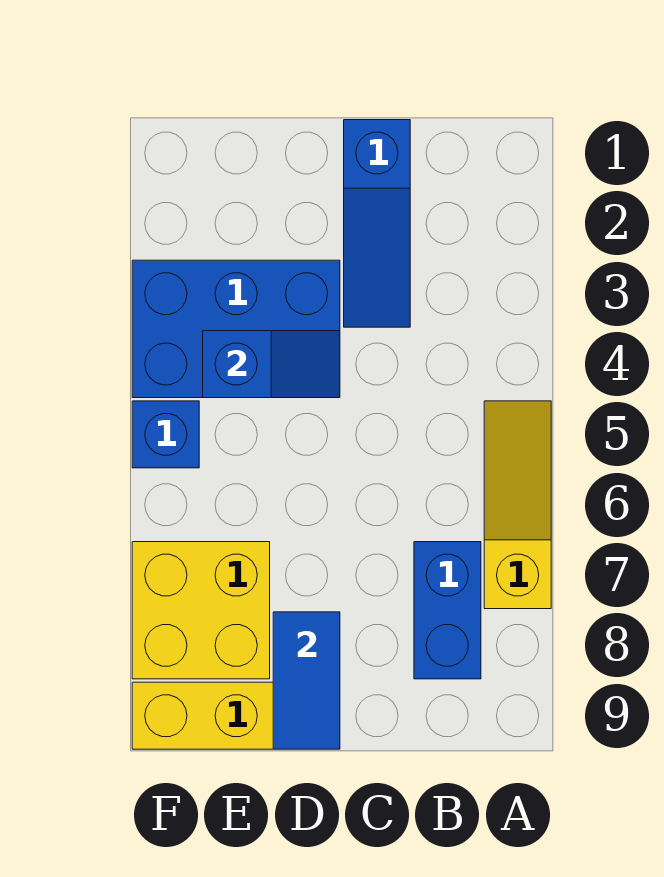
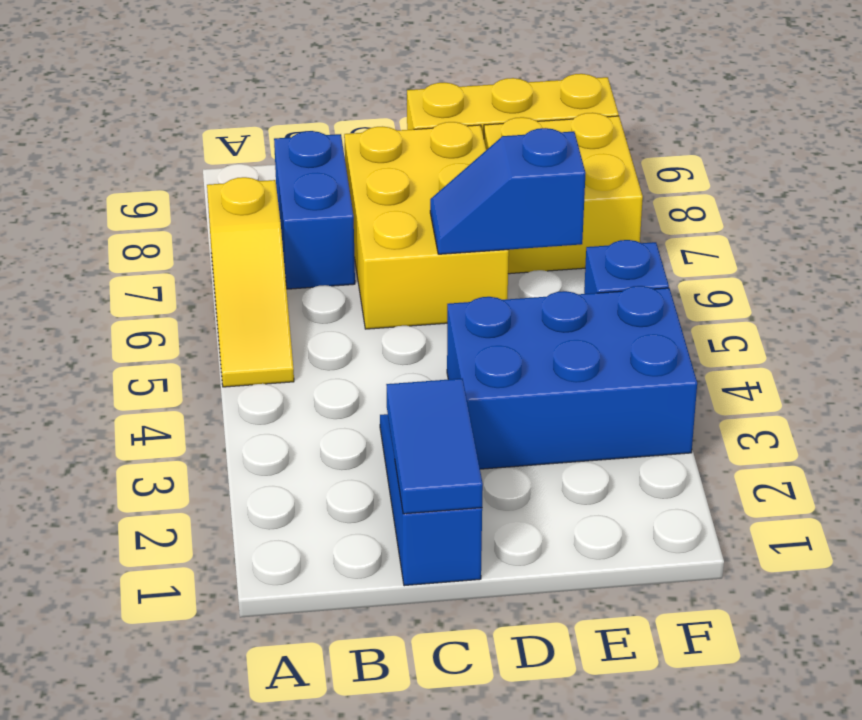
none -> yellow brick C6:D8 level 1
blue slope D4:E4 level 2 top E -> blue slope D6:E6 level 2 top E
blue tile D8:D9 level 2 -> blue tile C1:C2 level 2

